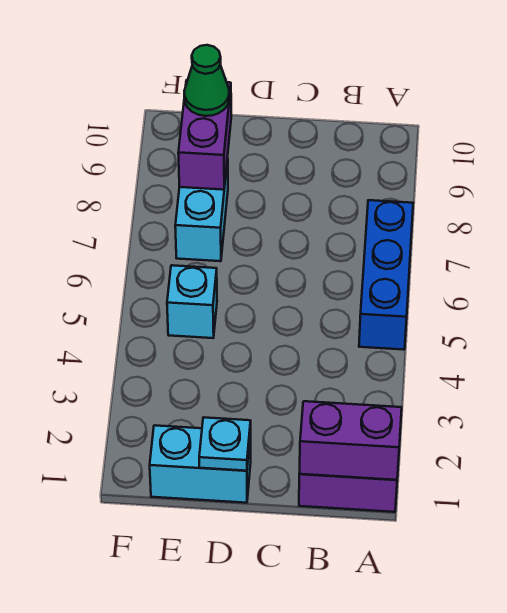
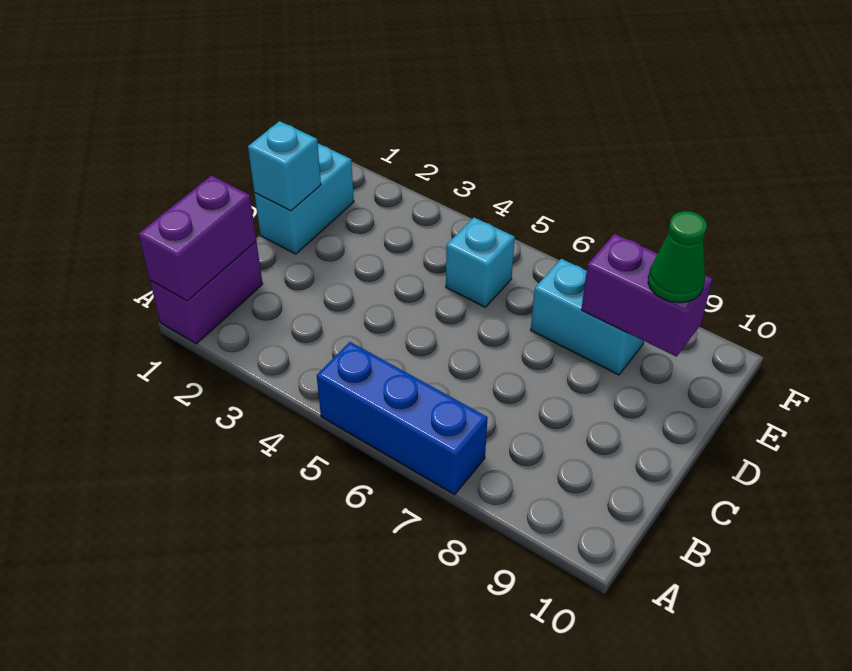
cyan plate D1 level 2 -> cyan brick D1 level 2

